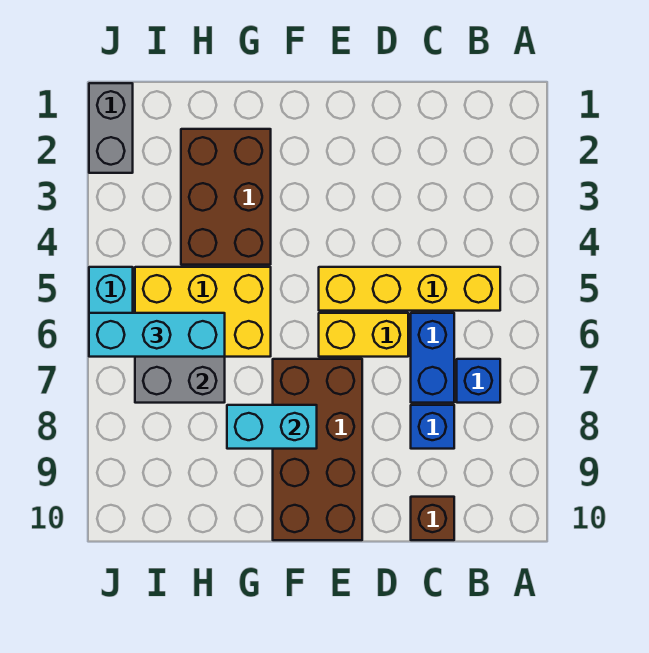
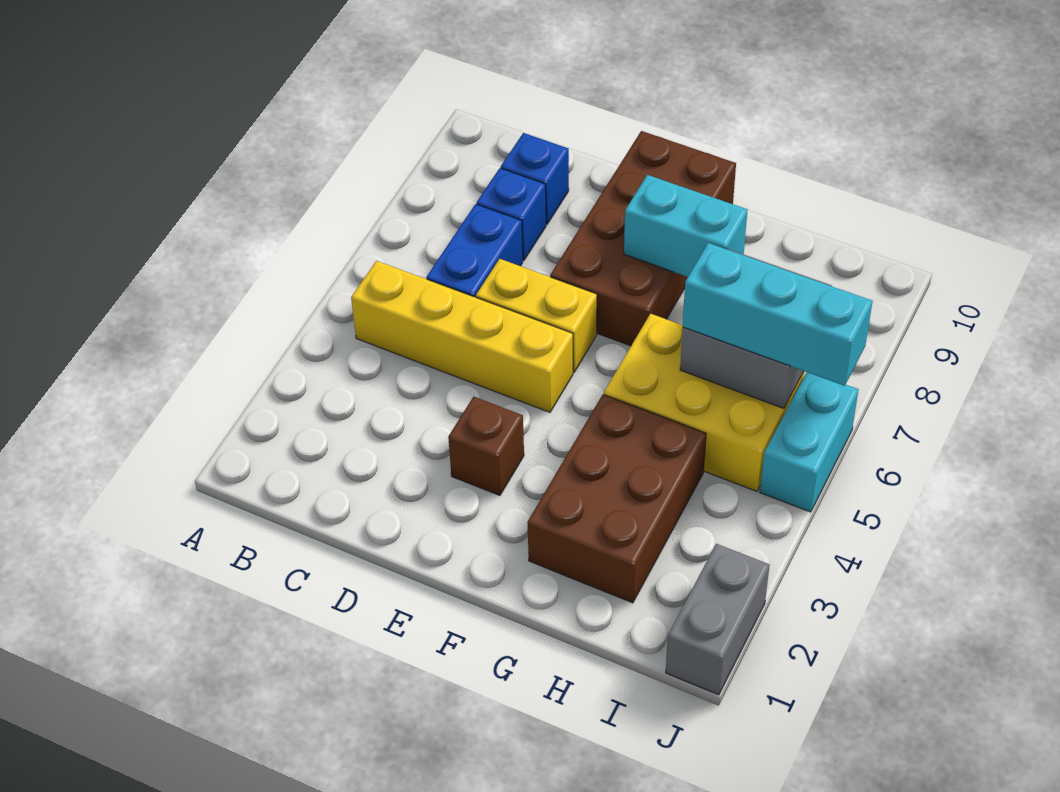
blue brick B7 level 1 -> blue brick C9 level 1
brown brick C10 level 1 -> brown brick E3 level 1

